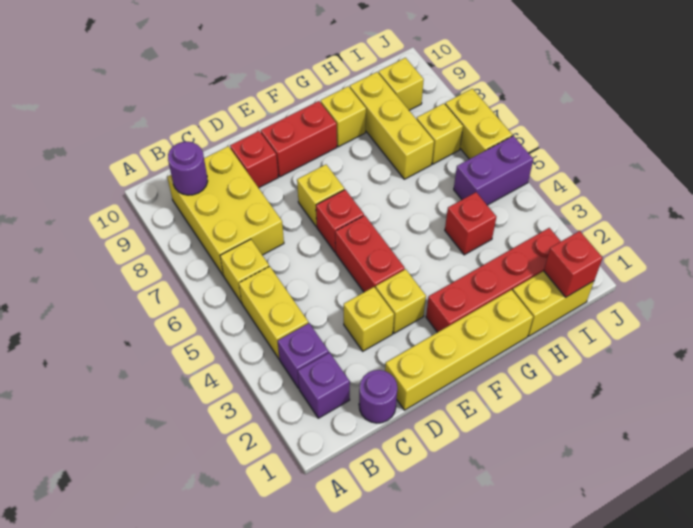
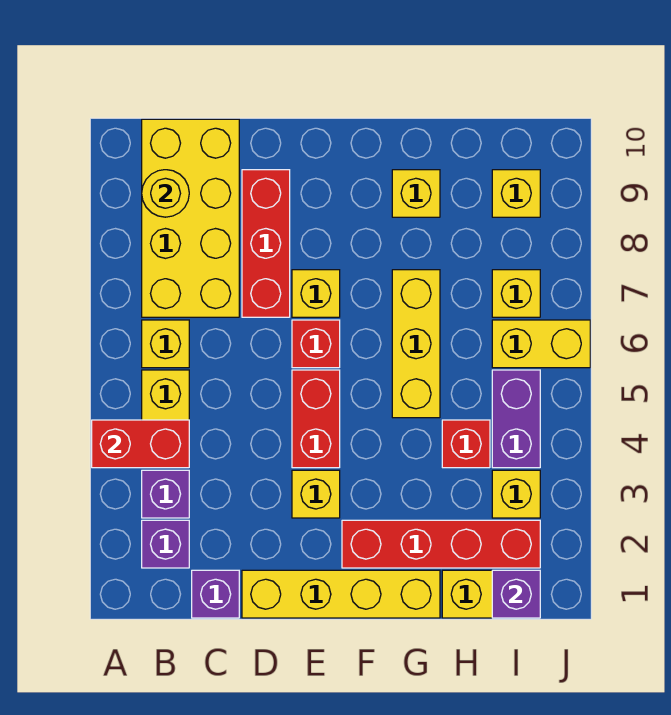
yellow brick B7:C9 level 1 -> yellow brick B7:C10 level 1
purple round brick B9 level 2 -> yellow round brick B9 level 2
purple round brick C1 level 1 -> purple brick C1 level 1
yellow brick D3 level 1 -> yellow brick I3 level 1
red brick D9 level 1 -> red brick D7:D9 level 1
red brick E9:F9 level 1 -> red brick A4:B4 level 2
yellow brick H7:H9 level 1 -> yellow brick G5:G7 level 1
red brick I1 level 2 -> purple brick I1 level 2
purple brick I5:J5 level 1 -> purple brick I4:I5 level 1
yellow brick J6:J7 level 1 -> yellow brick I6:J6 level 1

